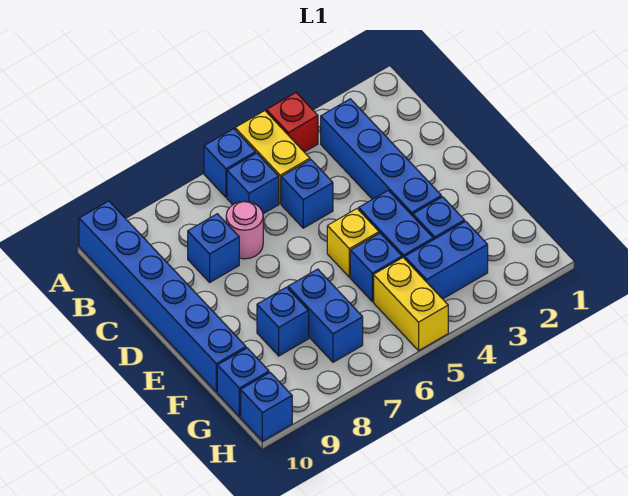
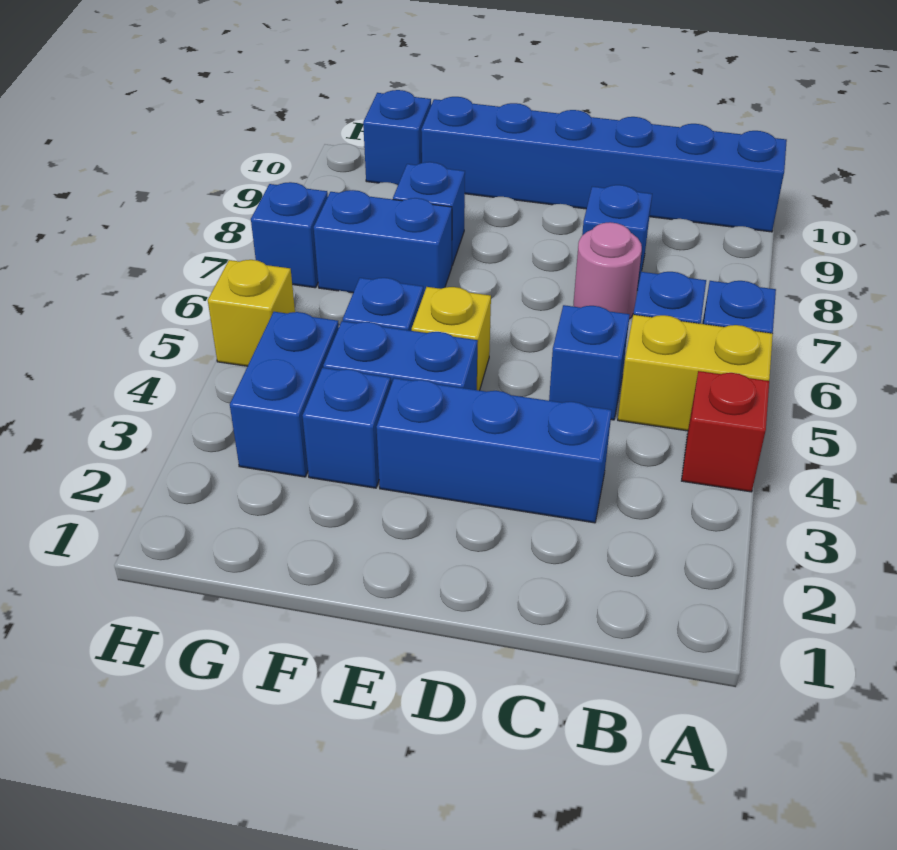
blue brick B3:E3 level 1 -> blue brick C3:E3 level 1
yellow brick G5:H5 level 1 -> yellow brick H5 level 1
blue brick H10 level 1 -> blue brick H7 level 1

